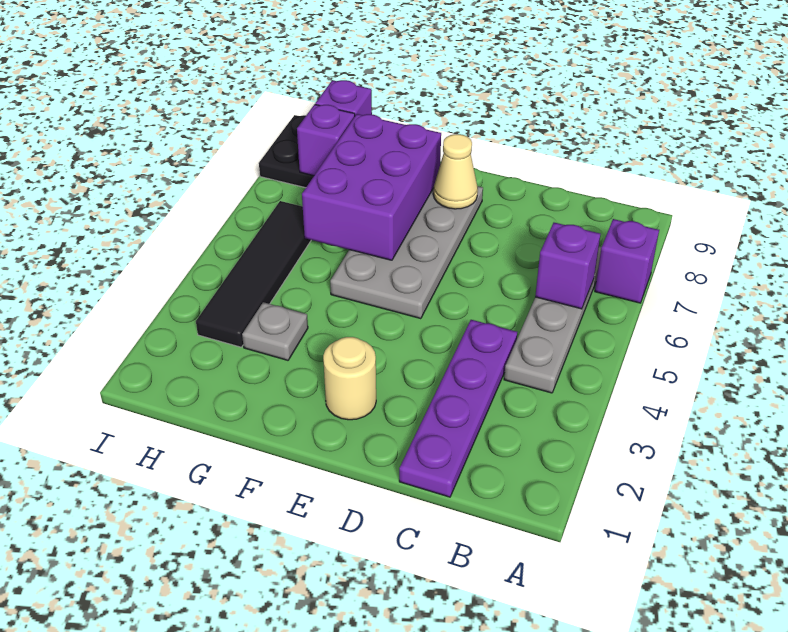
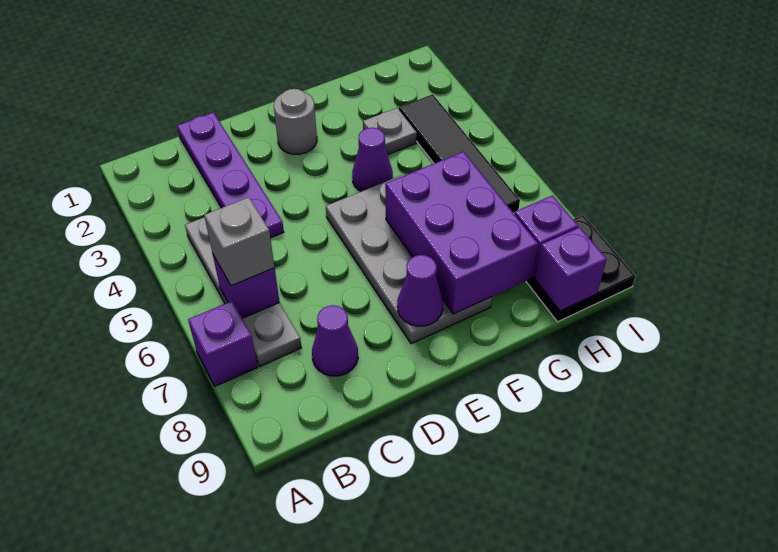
none -> grey brick B6 level 3
none -> purple cone C8 level 1
tan round brick E2 level 1 -> grey round brick E2 level 1
tan cone E8 level 2 -> purple cone E8 level 2
none -> purple cone F4 level 1

